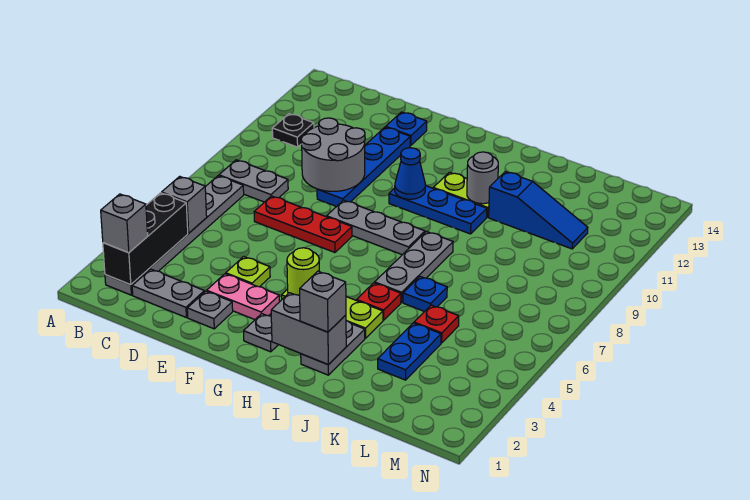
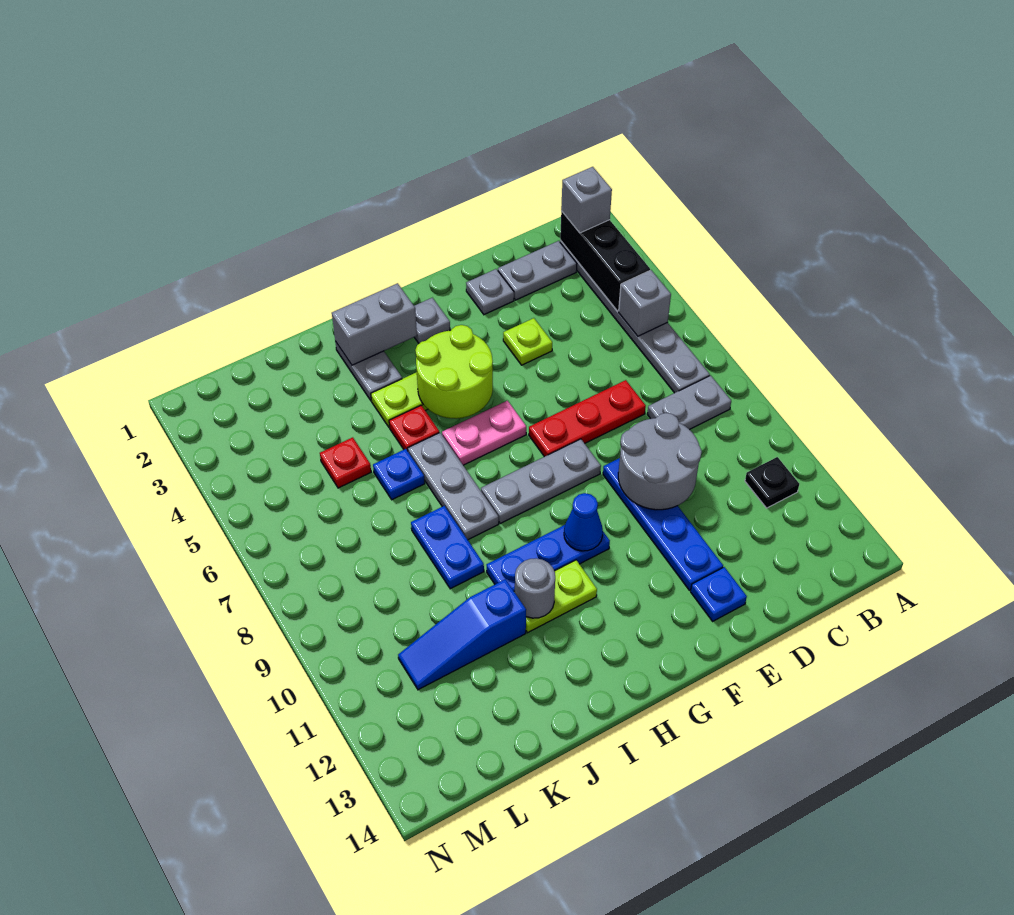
pink plate E3:F3 level 1 -> pink plate G6:H6 level 1
lime round brick G4 level 2 -> lime round brick G4:H5 level 2
grey brick I2 level 3 -> none
blue plate K3:K4 level 1 -> blue plate J8:J9 level 1

